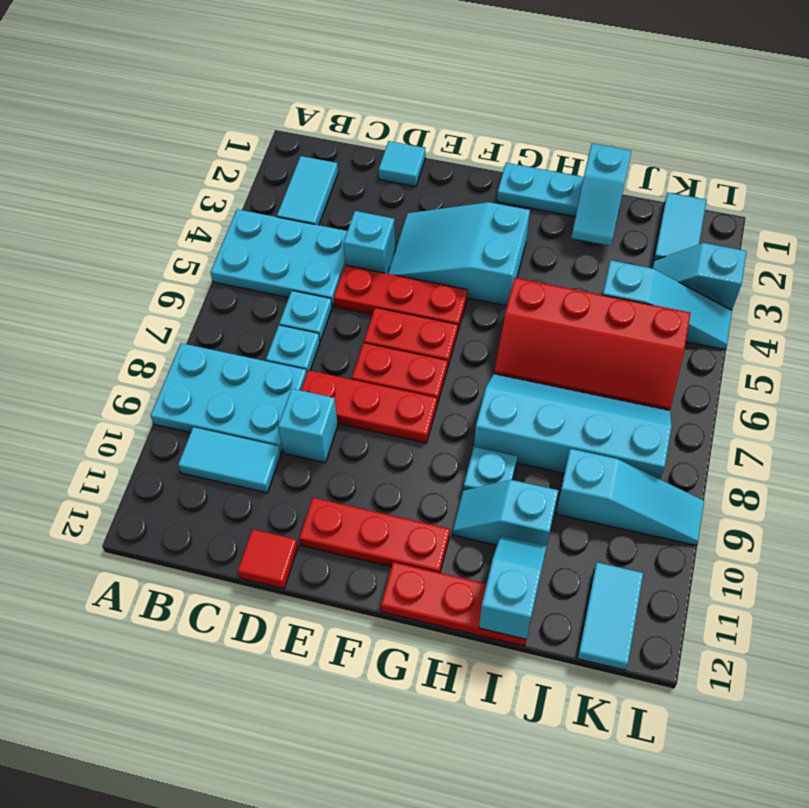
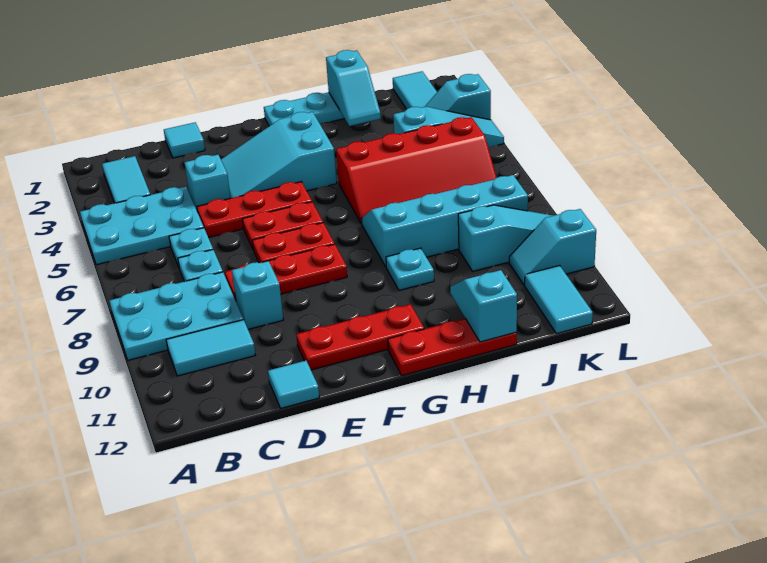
red tile D12 level 1 -> cyan tile D12 level 1
cyan slope H10:I10 level 1 top I -> cyan slope K10:L10 level 1 top L

